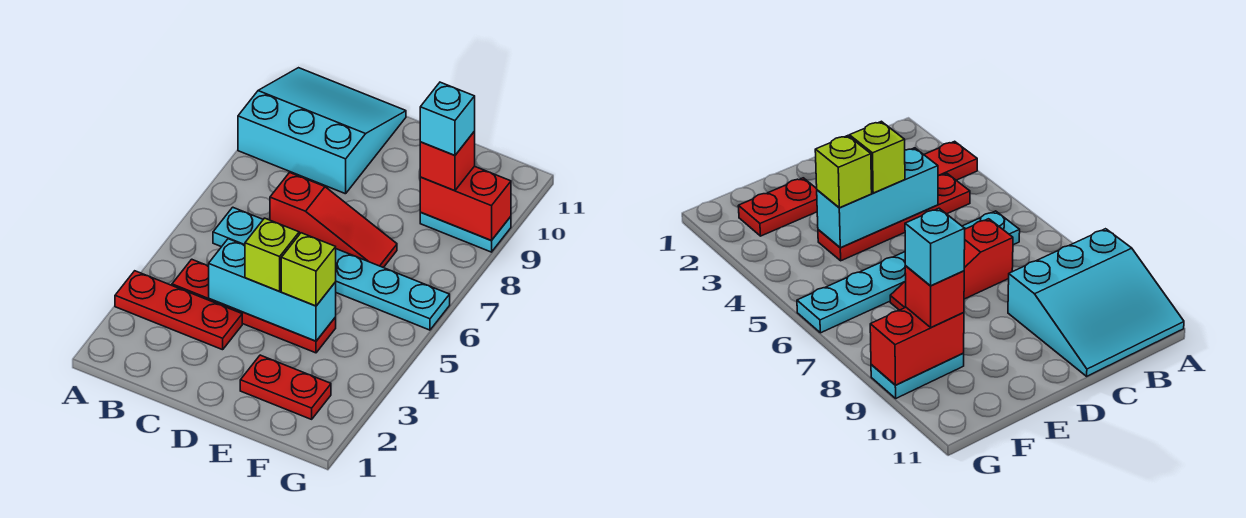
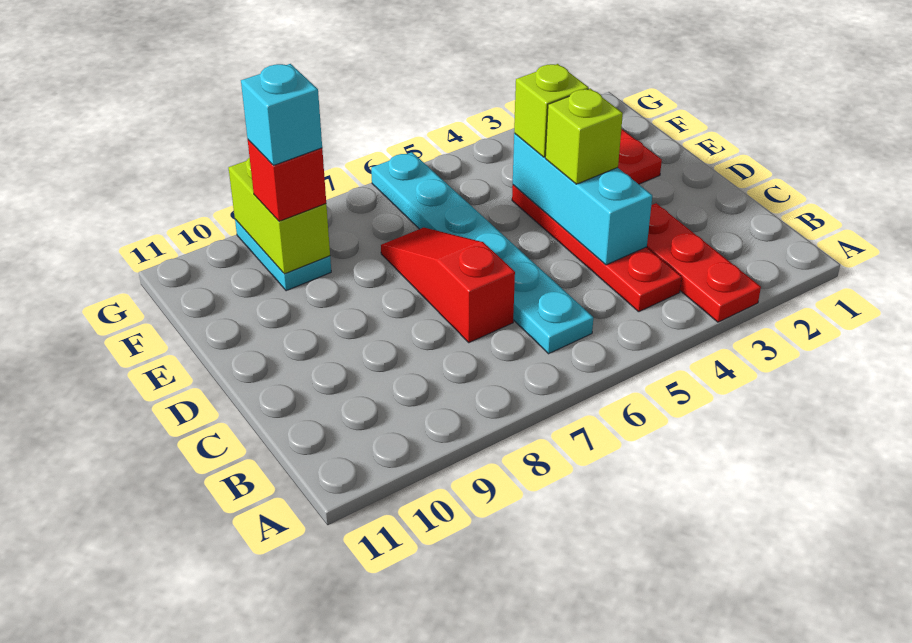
cyan slope A9:C11 level 1 top 9 -> none
red brick F9:G9 level 2 -> lime brick F9:G9 level 2

